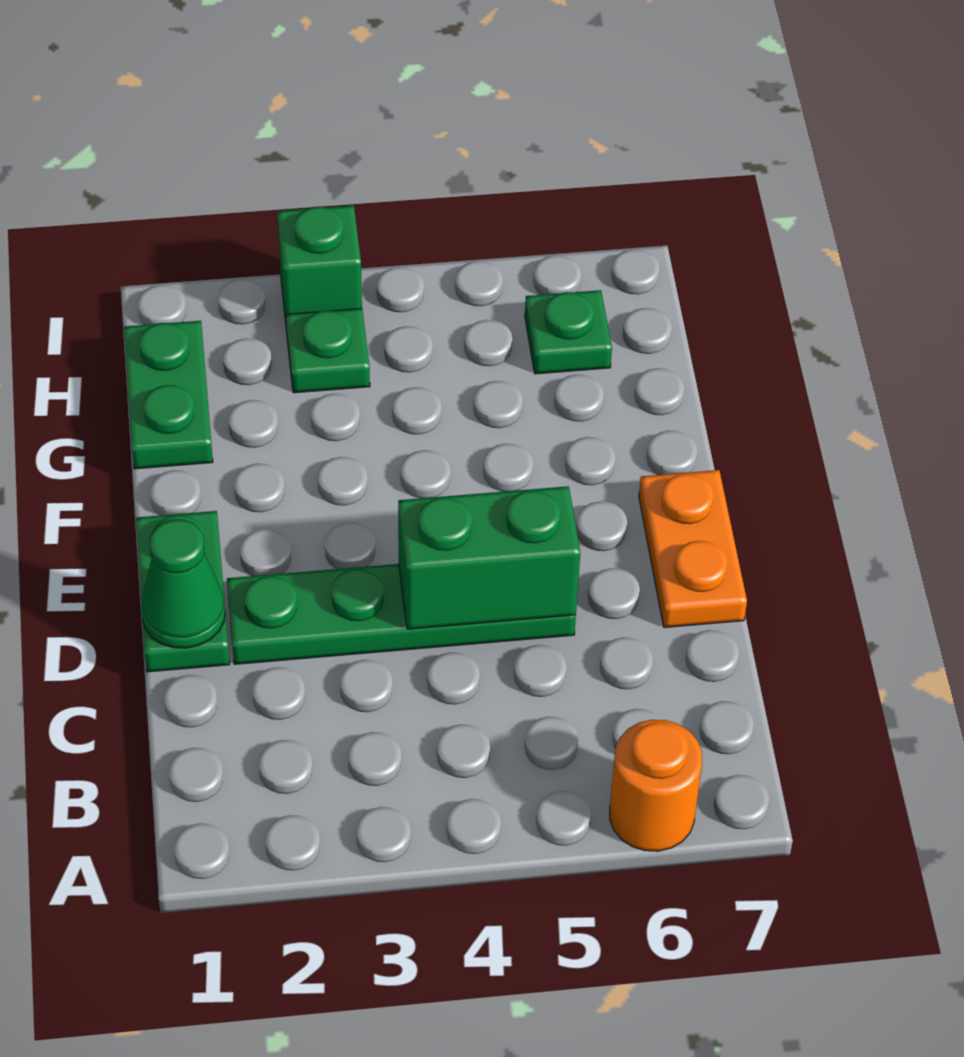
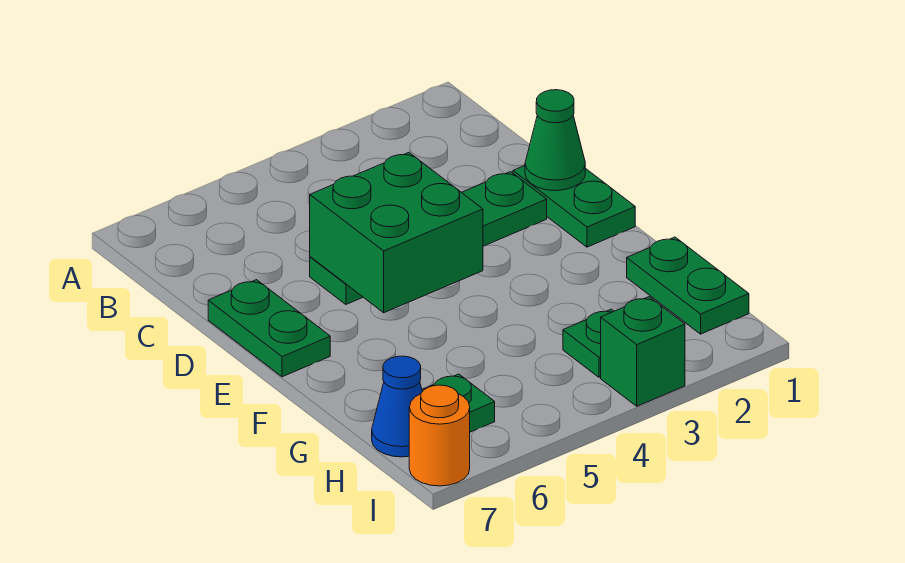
orange round brick A6 level 1 -> orange round brick I7 level 1
green brick D4:D5 level 2 -> green brick D4:E5 level 2
orange plate D7:E7 level 1 -> green plate D7:E7 level 1
none -> blue cone H7 level 1

